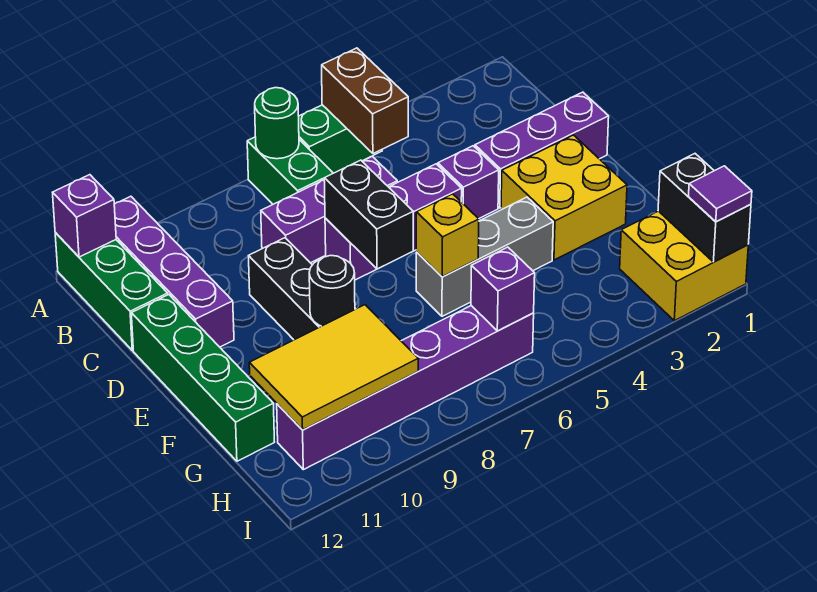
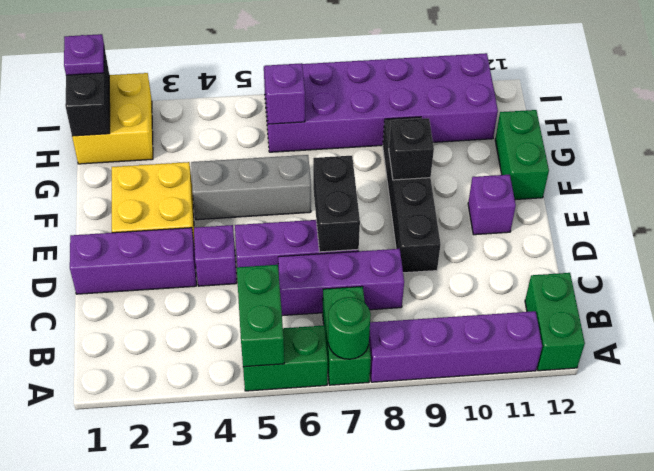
brown brick A5:B5 level 2 -> green brick A5:B5 level 2
purple brick A11:D11 level 1 -> purple brick A8:A11 level 1
green brick A12:C12 level 1 -> green brick A12:B12 level 1
purple brick A12 level 2 -> purple brick E11 level 1
green brick D12:G12 level 1 -> green brick F12:G12 level 1
yellow brick F6 level 2 -> none
black round brick F9 level 2 -> black brick F9 level 2
yellow tile G9:H11 level 2 -> none
purple brick H6:H11 level 1 -> purple brick H6:I11 level 1
purple tile I1 level 3 -> purple plate I1 level 3

